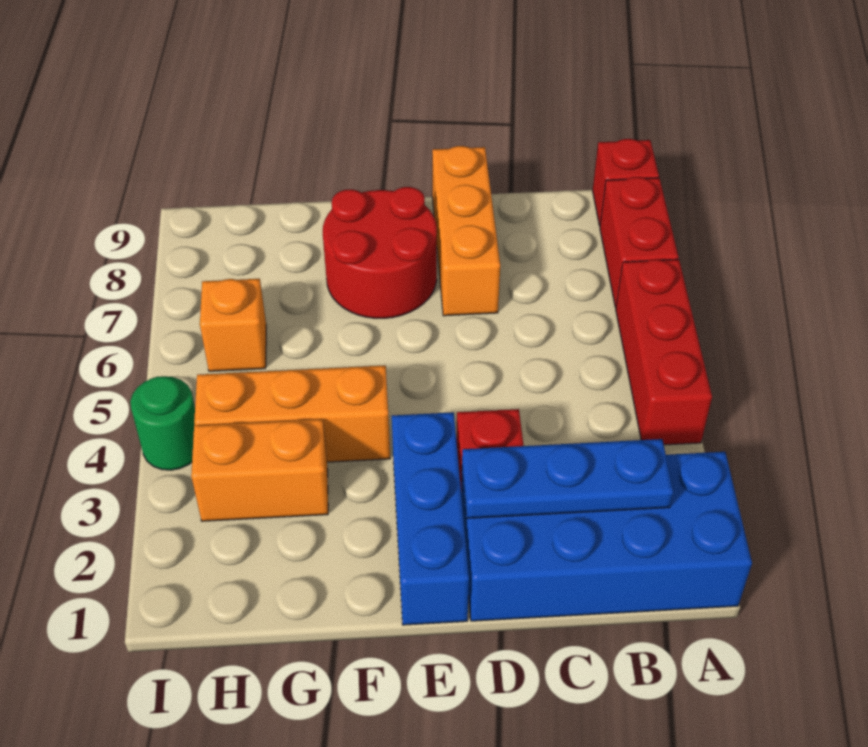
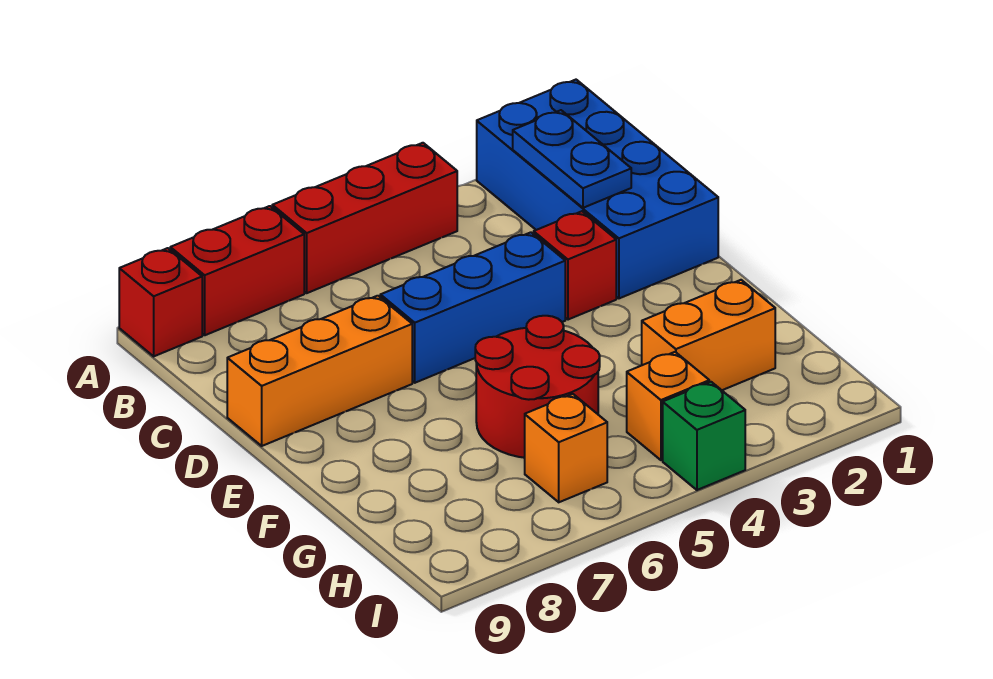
blue plate B2:D2 level 2 -> blue plate B2:C2 level 2
blue brick E1:E3 level 1 -> blue brick D4:D6 level 1
red round brick E7:F8 level 1 -> red round brick F5:G6 level 1
orange brick F4:H4 level 1 -> orange brick H4 level 1
orange brick G3:H3 level 1 -> orange brick G2:G3 level 1
green round brick I4 level 1 -> green brick I4 level 1

